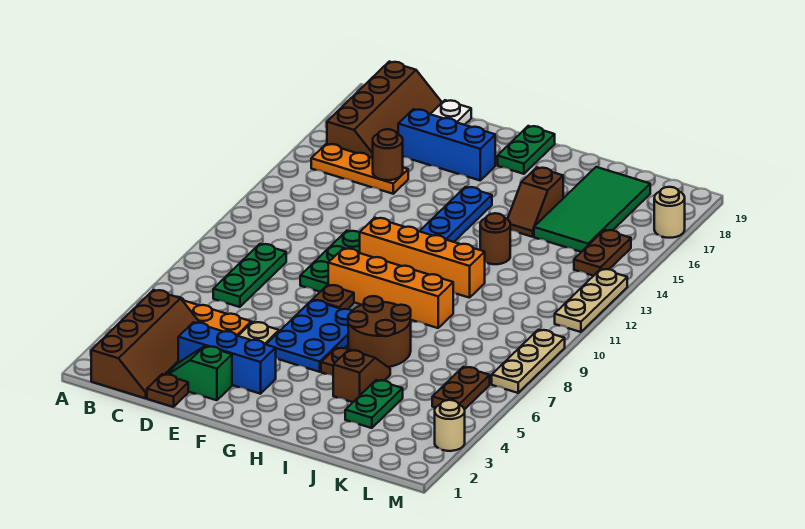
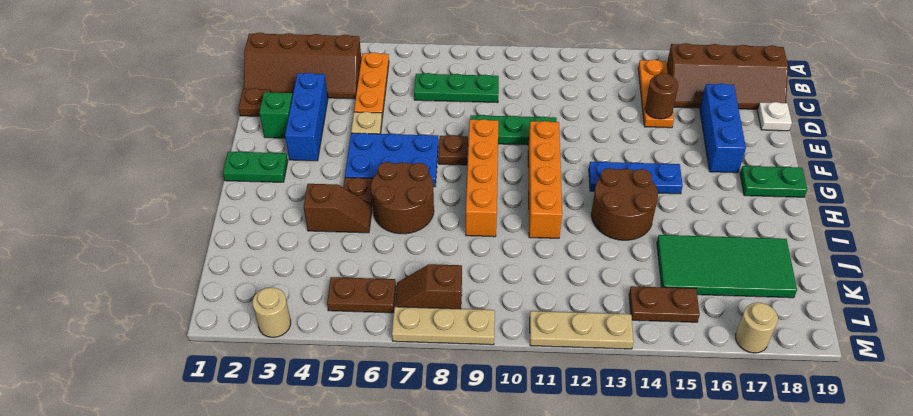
brown round brick I13 level 1 -> brown round brick H13:I14 level 1
brown slope I15:I16 level 1 top 16 -> brown slope L7:L8 level 1 top 8
green plate J3:J4 level 1 -> green plate G1:G2 level 1

